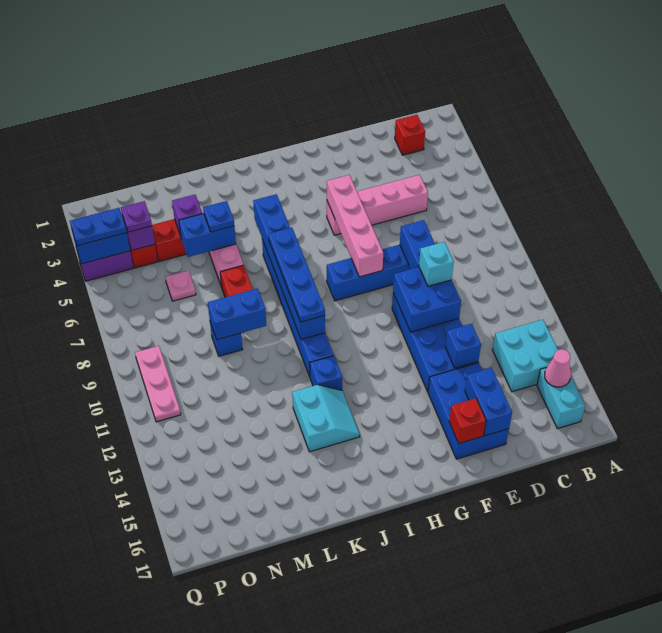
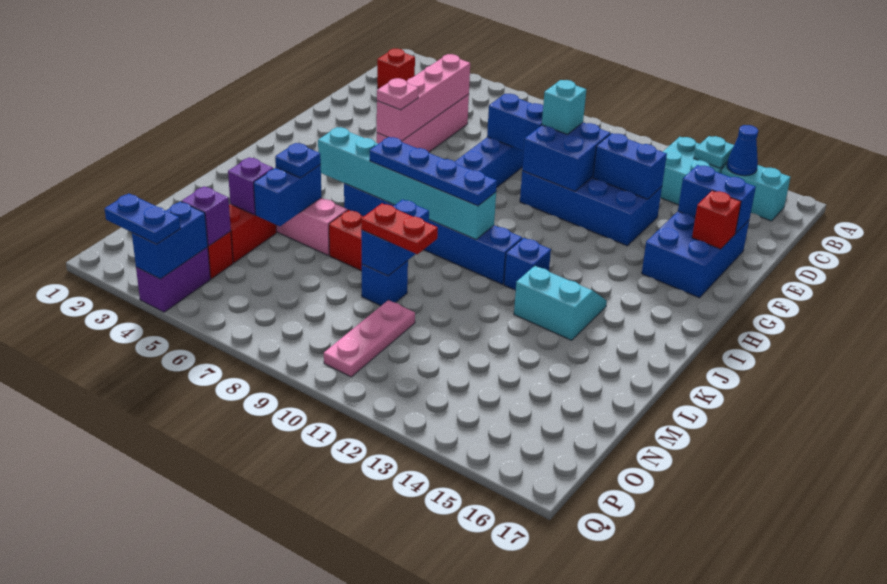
none -> cyan plate B14 level 2
pink cone B15 level 2 -> blue cone B15 level 2
blue brick E13 level 2 -> blue brick E12:E13 level 2
blue brick E14:F16 level 1 -> blue brick E15:G16 level 1
pink brick G5:G8 level 2 -> pink brick D5:G5 level 2
blue brick J5:J10 level 2 -> cyan brick J5:J10 level 2
none -> red plate M9:M10 level 3
pink plate N6 level 1 -> pink plate G5 level 3
purple plate O4 level 3 -> none
blue plate P4:Q4 level 3 -> blue plate Q3:Q4 level 3
pink plate P9:P11 level 1 -> pink plate N10:P10 level 1

